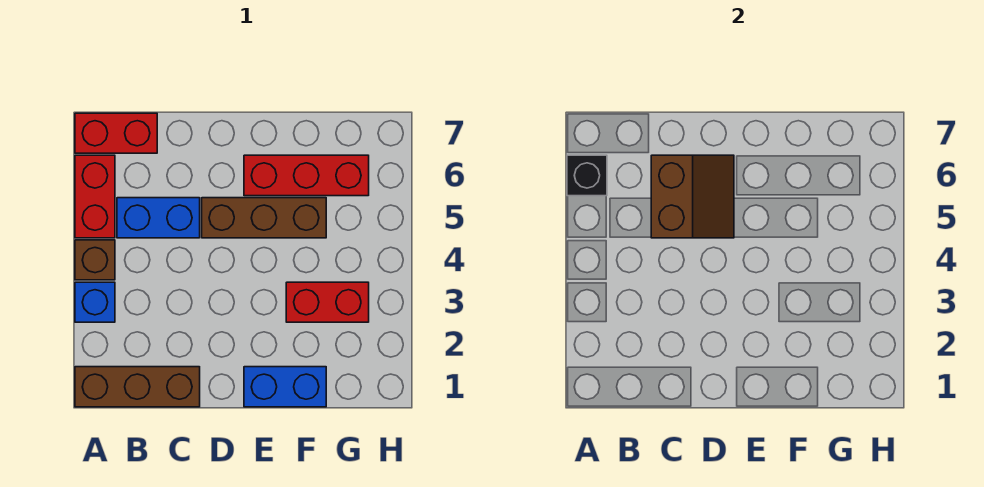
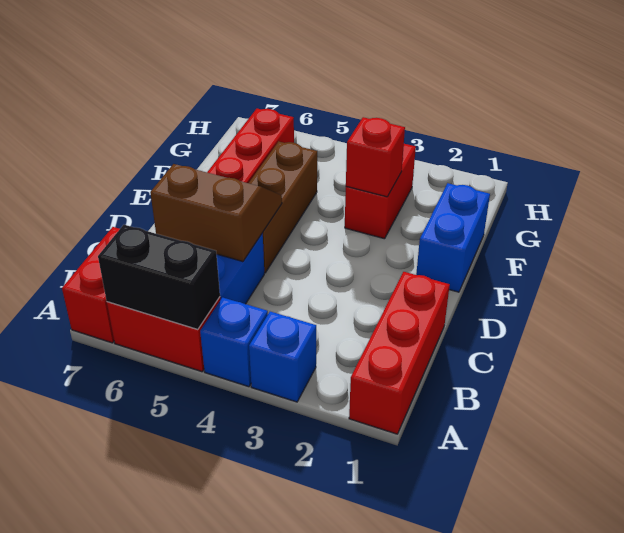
brown brick A1:C1 level 1 -> red brick A1:C1 level 1
brown brick A4 level 1 -> blue brick A4 level 1
black brick A6 level 2 -> black brick A5:A6 level 2
none -> red brick F3 level 2

